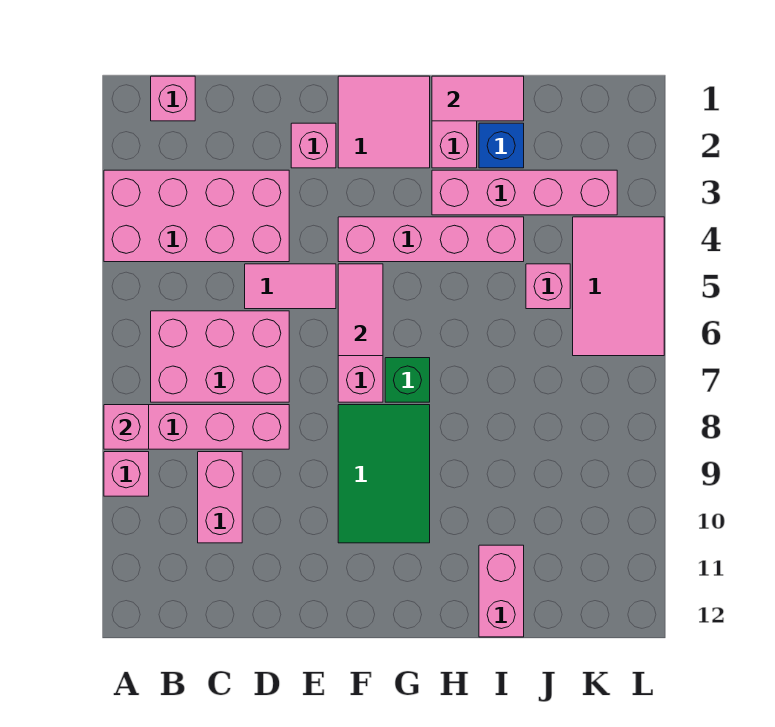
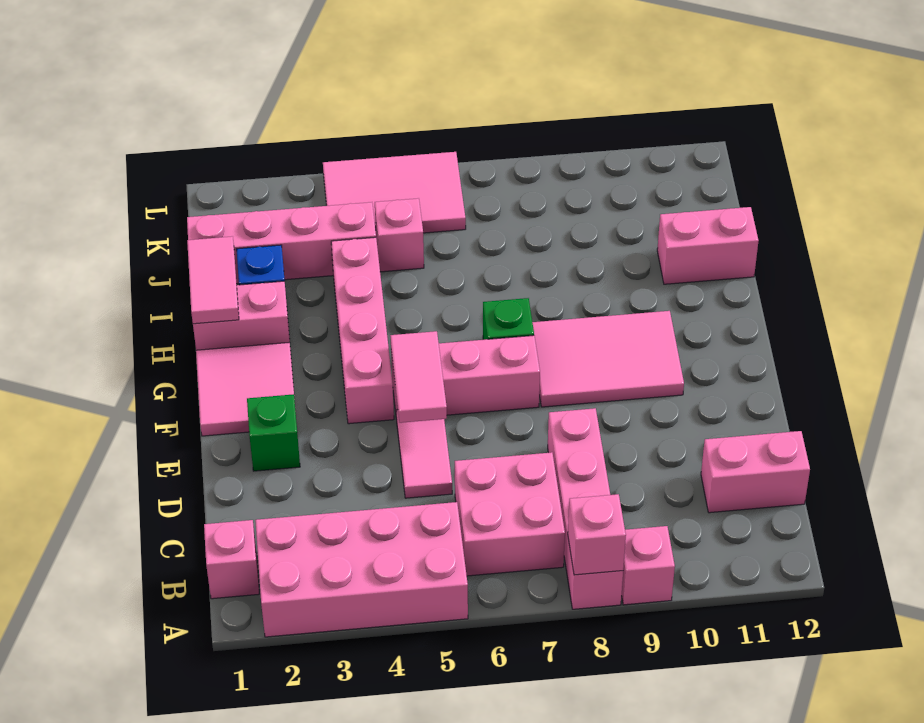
pink brick A3:D4 level 1 -> pink brick A2:B5 level 1
pink brick B6:D7 level 1 -> pink brick B6:C7 level 1
pink brick C9:C10 level 1 -> pink brick C11:C12 level 1
pink brick E2 level 1 -> green brick E2 level 1
pink tile F5:F6 level 2 -> pink tile E5:F5 level 2
green tile F8:G10 level 1 -> pink tile F8:G10 level 1
pink brick H3:K3 level 1 -> pink brick J1:J4 level 1

